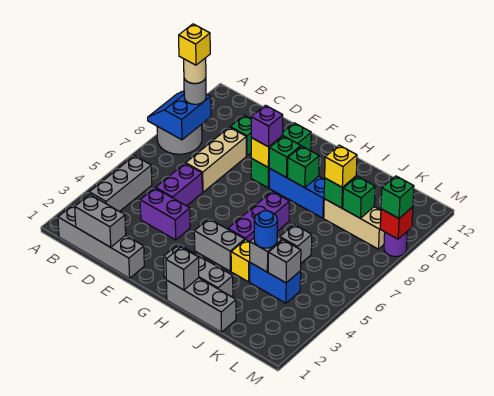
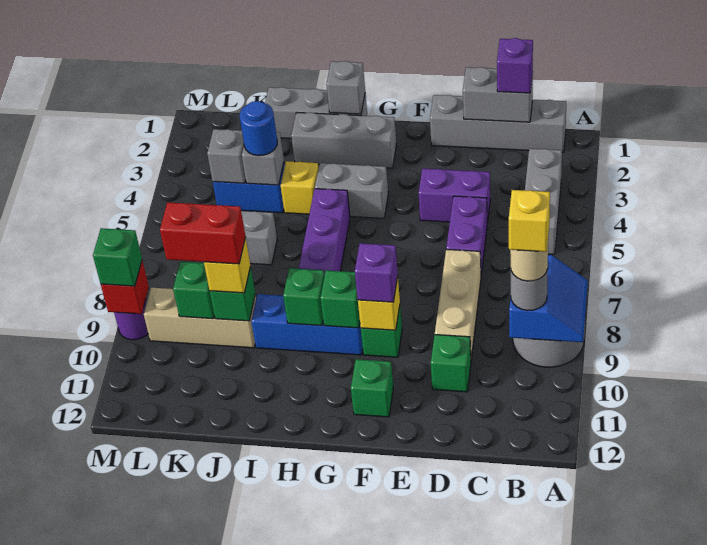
none -> purple brick C1 level 3
none -> red brick J9:K9 level 4

